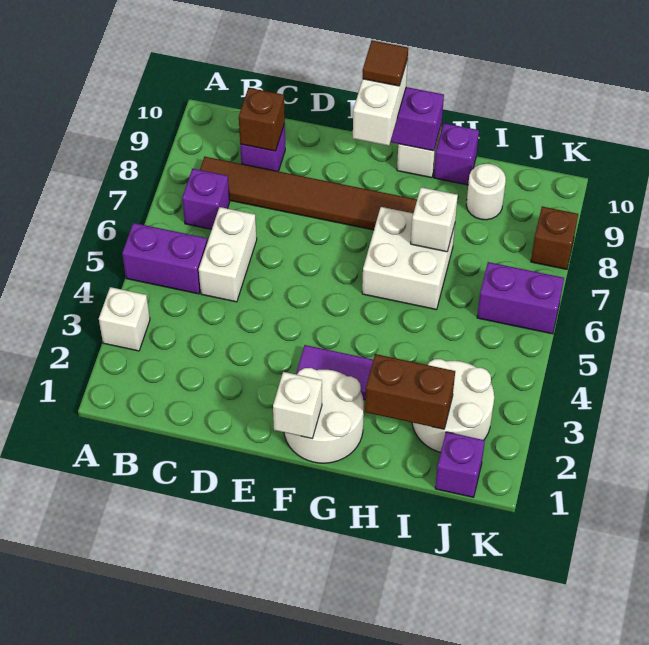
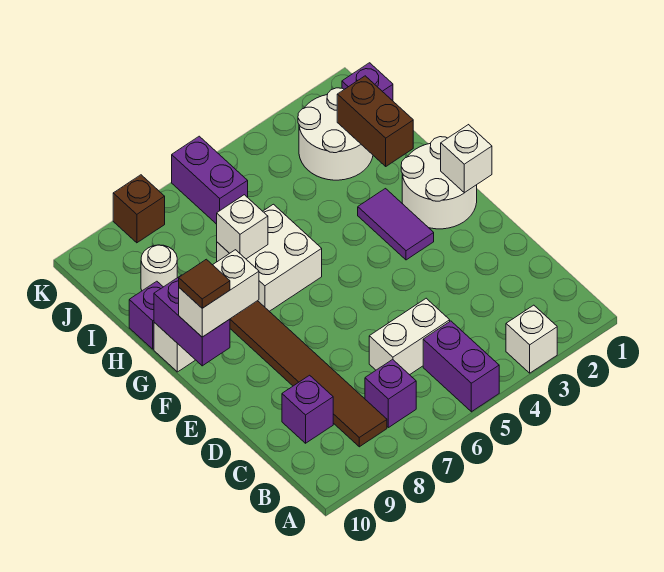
brown brick C9 level 2 -> none

